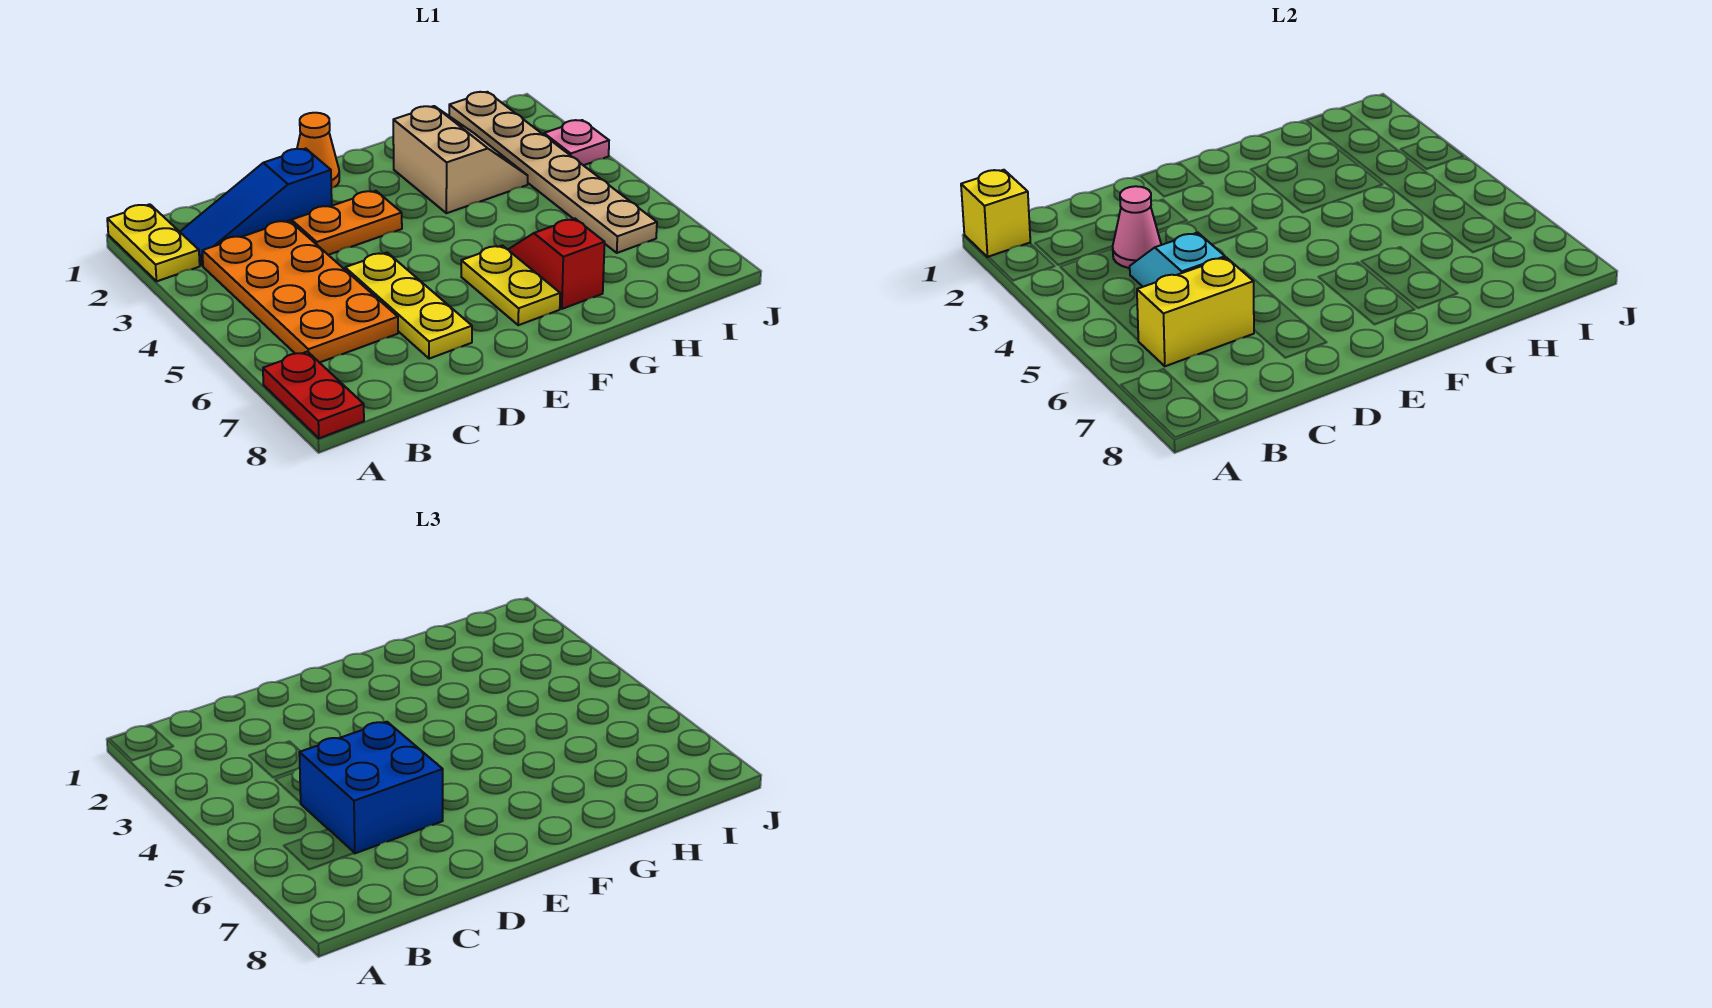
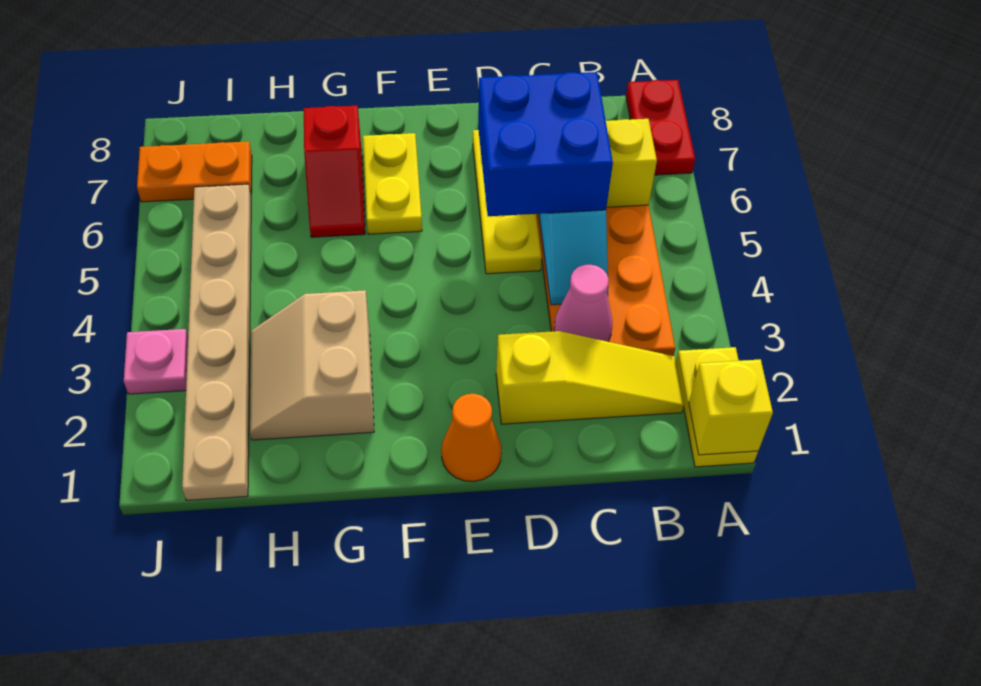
blue slope B2:D2 level 1 top D -> yellow slope B2:D2 level 1 top D
orange plate D3:E3 level 1 -> orange plate I7:J7 level 1

